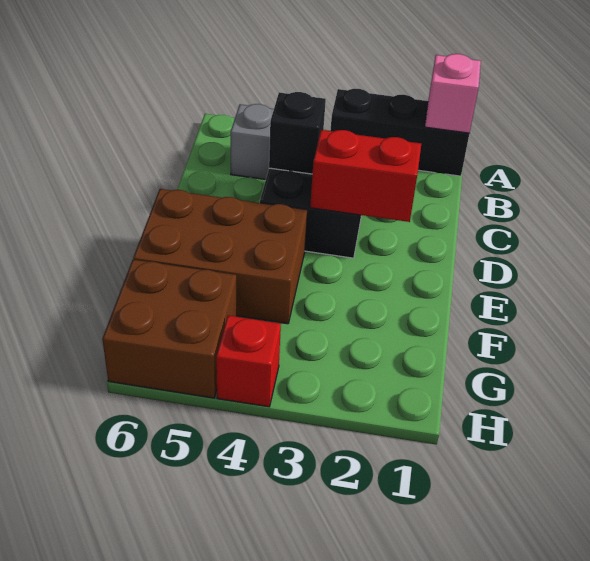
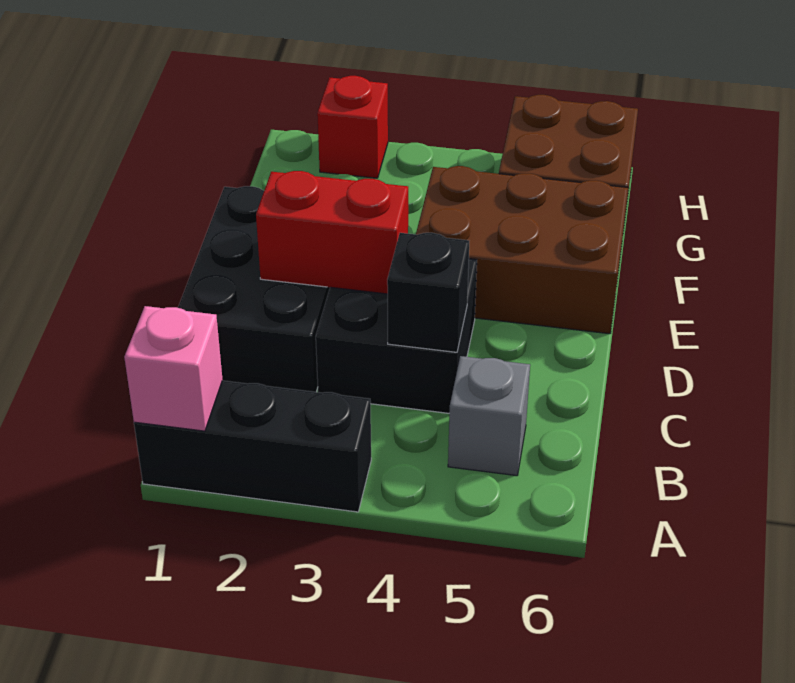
none -> black brick C1:E2 level 1
red brick H4 level 1 -> red brick H2 level 1

